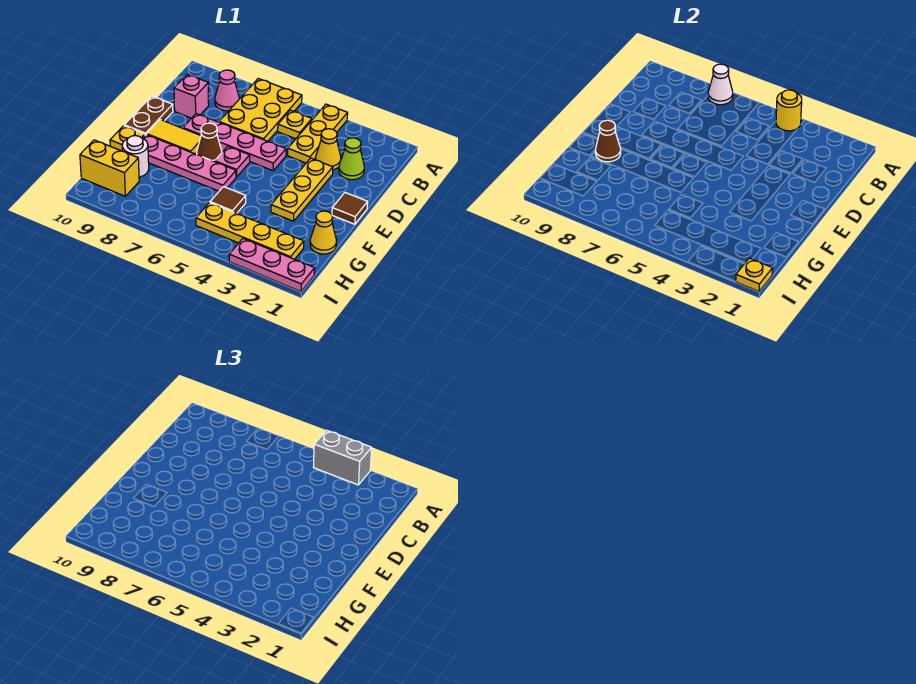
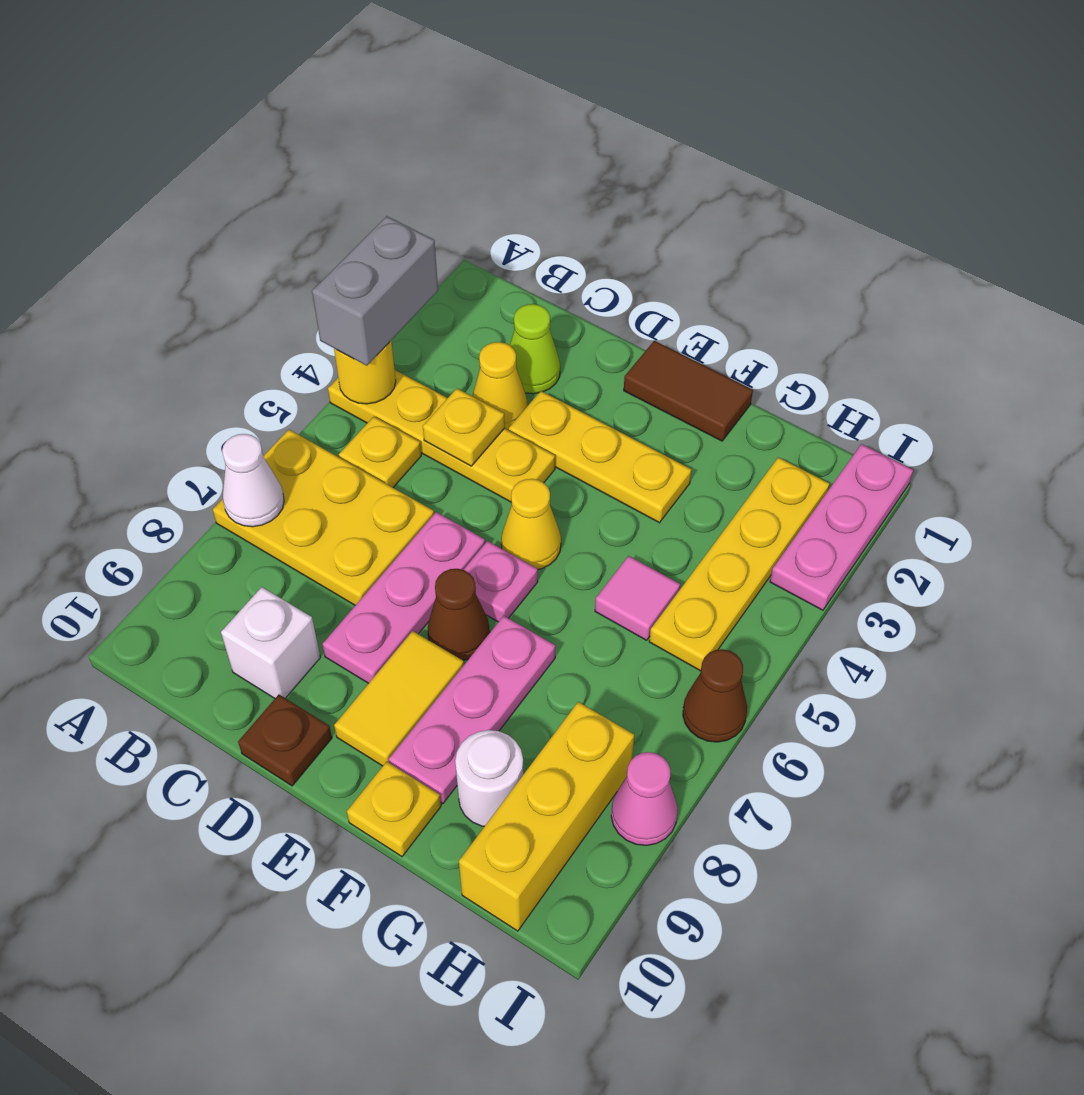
yellow plate A4:C4 level 1 -> yellow plate A4:D4 level 1
pink cone B8 level 1 -> pink cone I8 level 1
pink brick C9 level 1 -> white brick C9 level 1
pink plate D5:D8 level 1 -> pink plate D6:D8 level 1
brown plate D10:E10 level 1 -> brown plate D10 level 1
brown tile E1 level 1 -> brown tile E1:F1 level 1
pink plate F6:F9 level 1 -> pink plate F7:F9 level 1
brown cone F9 level 2 -> brown cone I6 level 1
yellow cone G1 level 1 -> yellow cone E5 level 1
brown tile G5 level 1 -> pink tile G5 level 1
yellow brick H9:H10 level 1 -> yellow brick H8:H10 level 1
yellow plate I1 level 2 -> yellow plate C4 level 2

